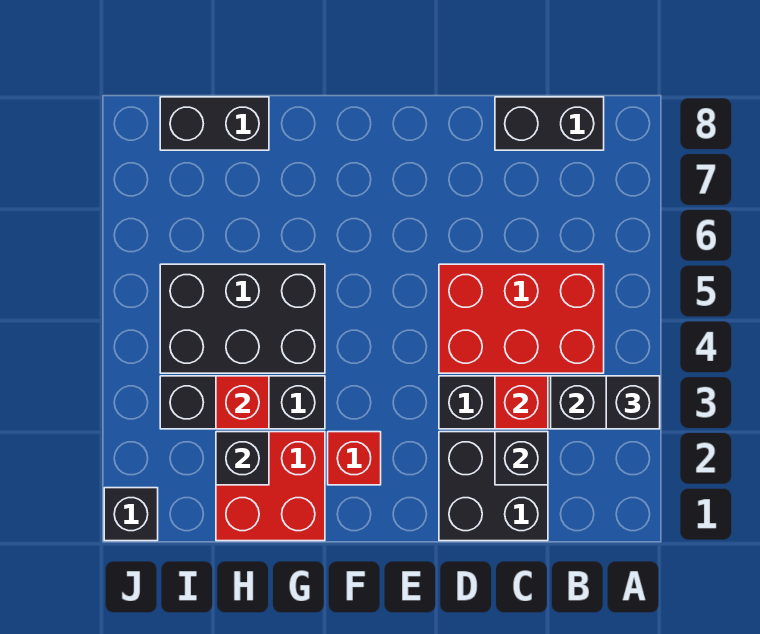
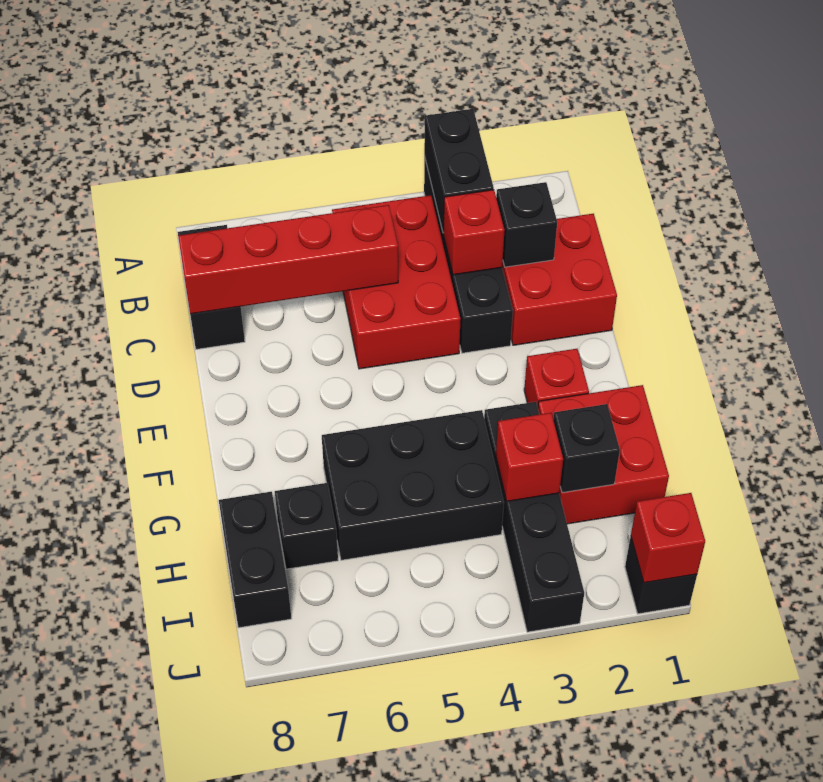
black brick A3 level 3 -> black brick H7 level 1
black brick C1:D2 level 1 -> red brick C1:D2 level 1
none -> red brick C5:C8 level 2
black brick G3:I3 level 1 -> black brick G3:J3 level 1
black brick G4:I5 level 1 -> black brick G4:H6 level 1
none -> red brick J1 level 2

